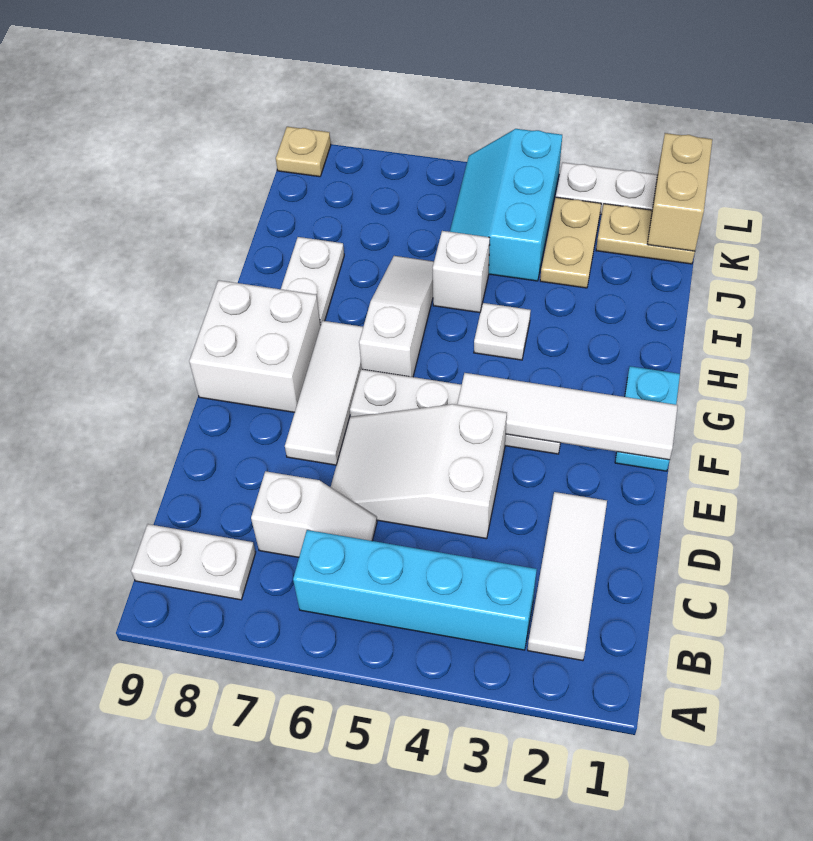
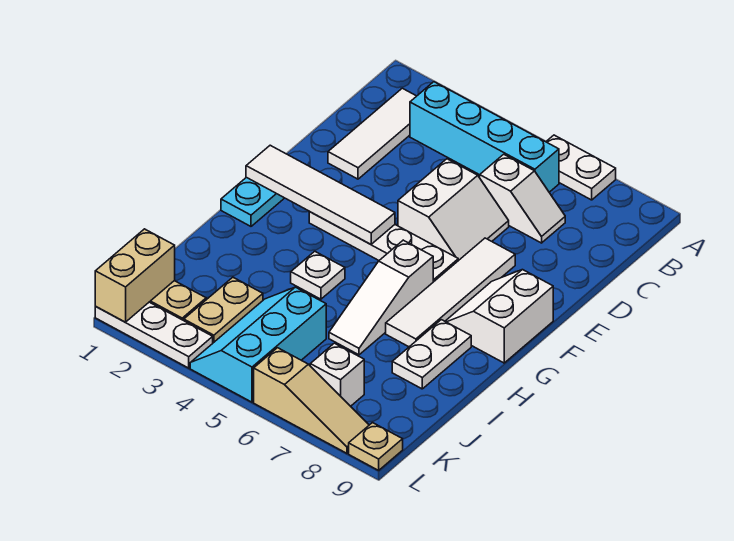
white plate B8:B9 level 1 -> white plate A6:A7 level 1
white slope C6:C7 level 1 top 7 -> white slope C6:C7 level 1 top 6
white slope D4:E6 level 1 top 4 -> white slope D5:E6 level 1 top 5
white tile E7:G7 level 1 -> white tile E7:H7 level 1
white brick F8:G9 level 1 -> white slope F8:G9 level 1 top 9
white brick I5 level 1 -> white brick K7 level 1
cyan slope J4:L5 level 1 top 4 -> cyan slope J4:L5 level 1 top 5
none -> tan slope L6:L8 level 1 top 6

